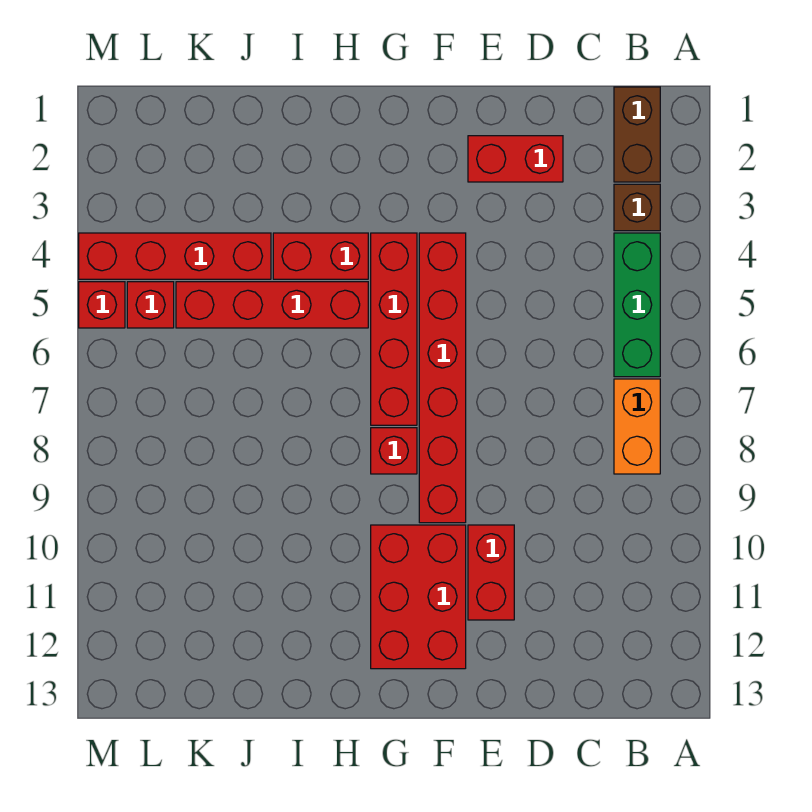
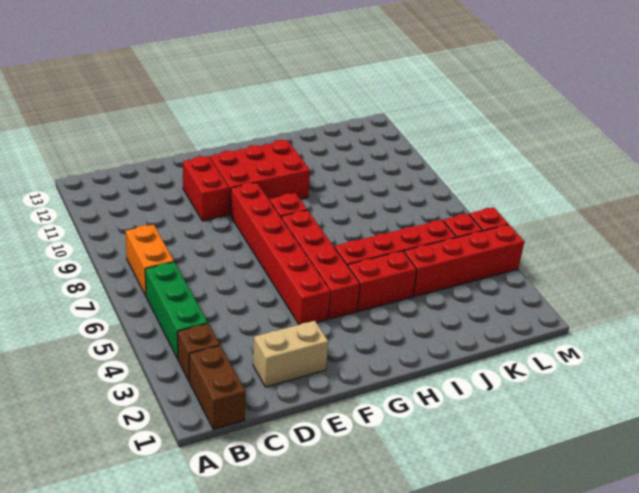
red brick D2:E2 level 1 -> tan brick D2:E2 level 1
red brick F10:G12 level 1 -> red brick F10:H11 level 1

